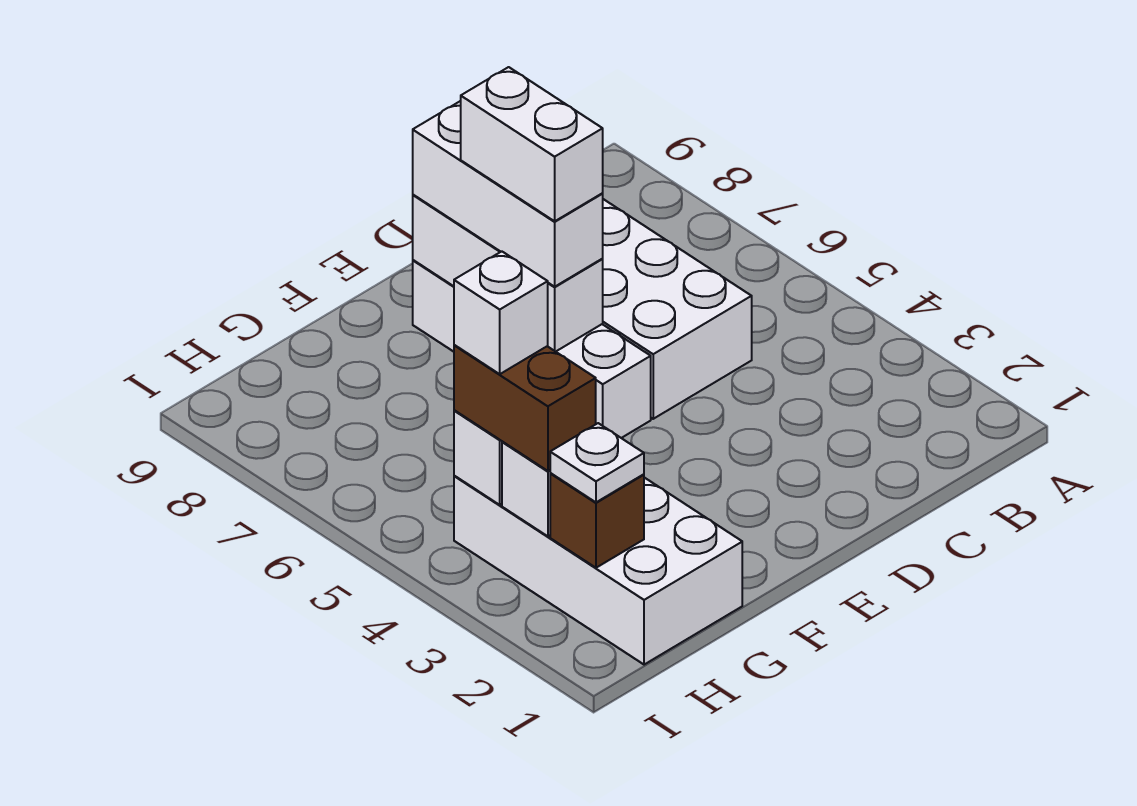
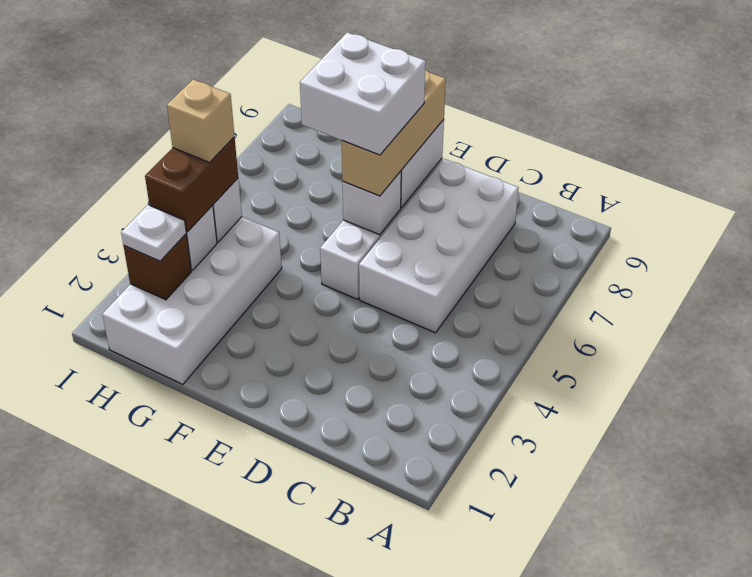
white brick E6:E8 level 3 -> tan brick E6:E8 level 3
white brick E6:E7 level 4 -> white brick E6:F7 level 4
white brick H4 level 4 -> tan brick H4 level 4

